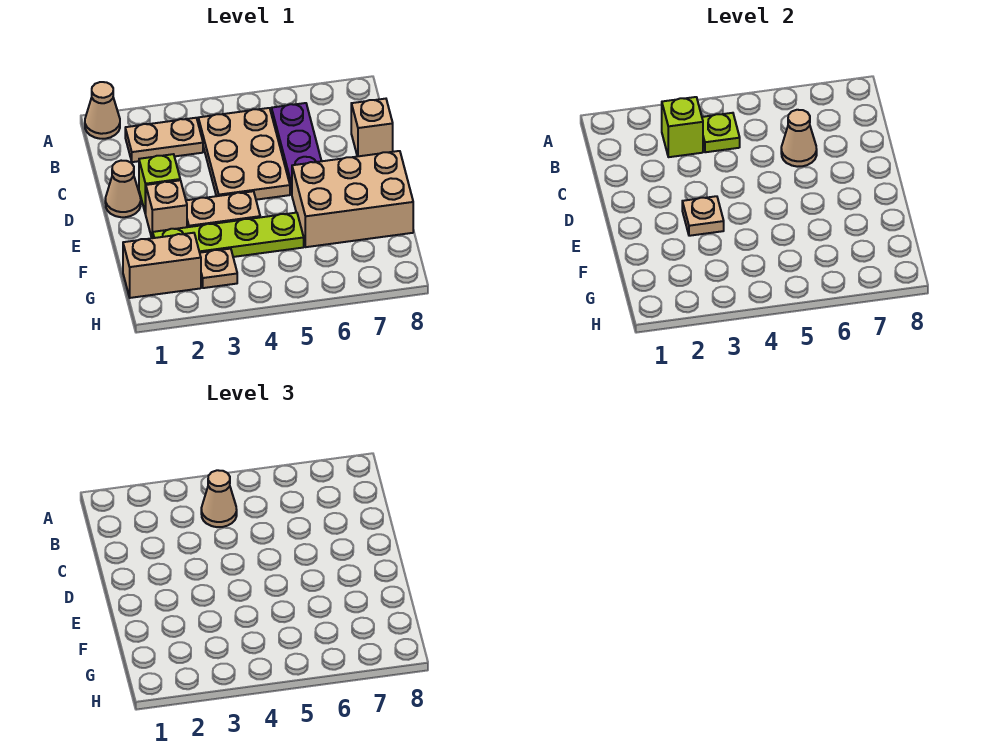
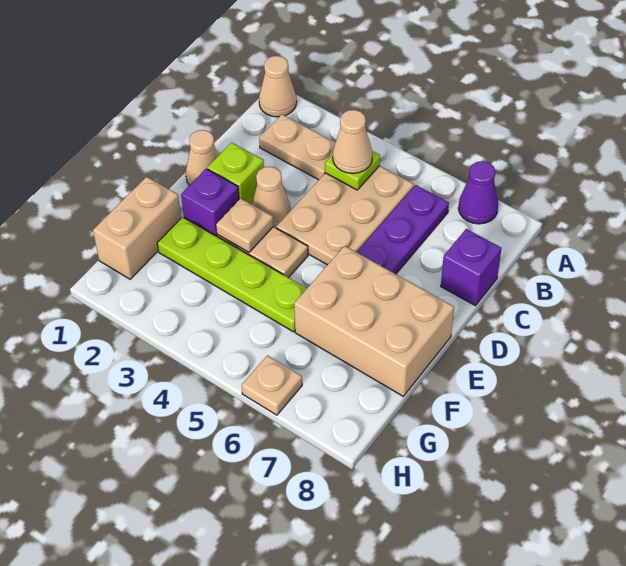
none -> purple cone A7 level 1
lime brick B3 level 2 -> none
tan cone C6 level 2 -> tan cone D3 level 1
tan brick C8 level 1 -> purple brick C8 level 1
tan brick E2 level 1 -> purple brick E2 level 1
tan brick G1:G2 level 1 -> tan brick F1:G1 level 1
tan plate G3 level 1 -> tan plate H6 level 1

